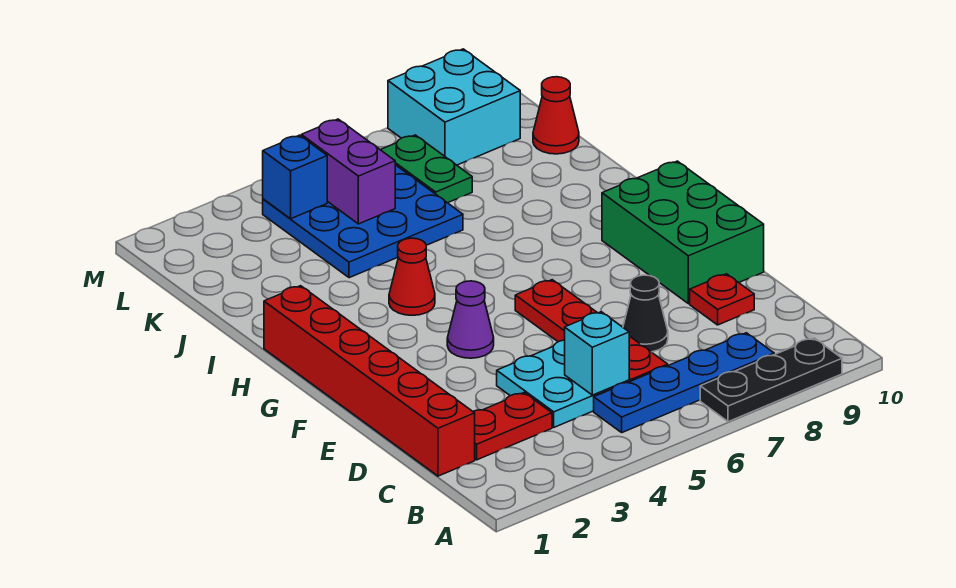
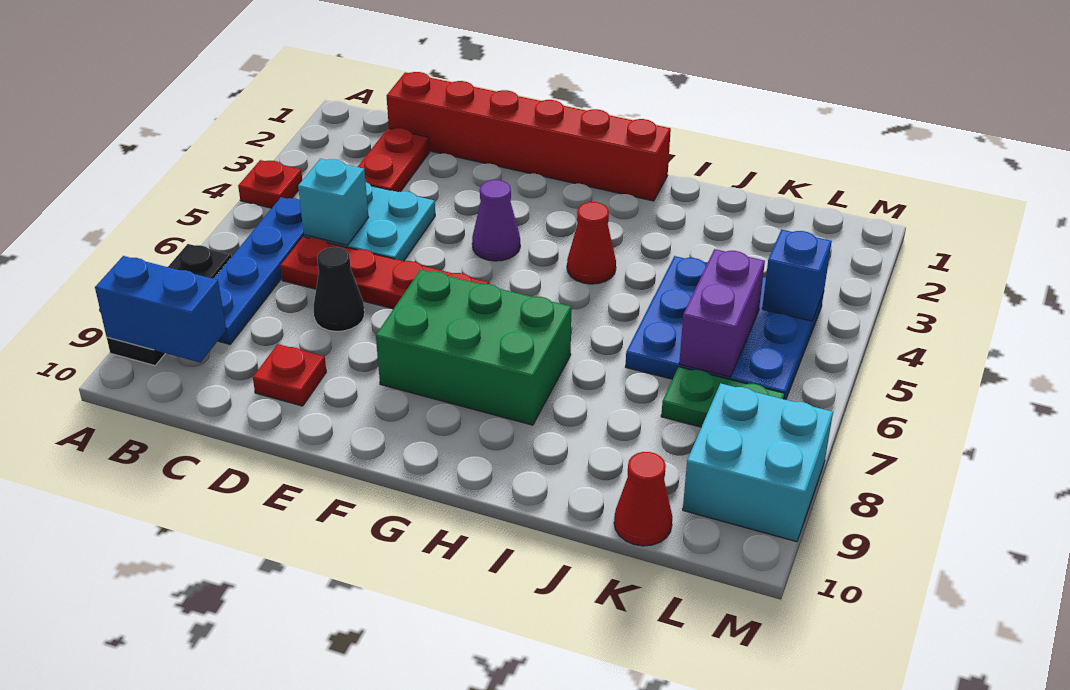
none -> red plate A4 level 1
none -> blue brick A9:B9 level 2
green brick E9:G10 level 1 -> green brick F7:H8 level 1
purple brick K5:L5 level 2 -> purple brick K5:K6 level 2

